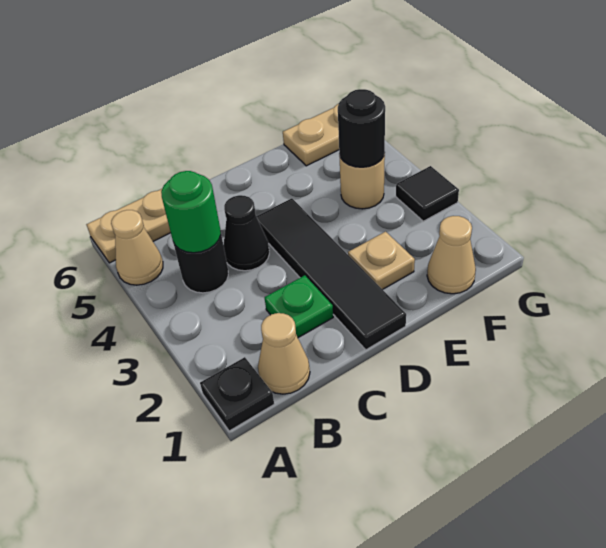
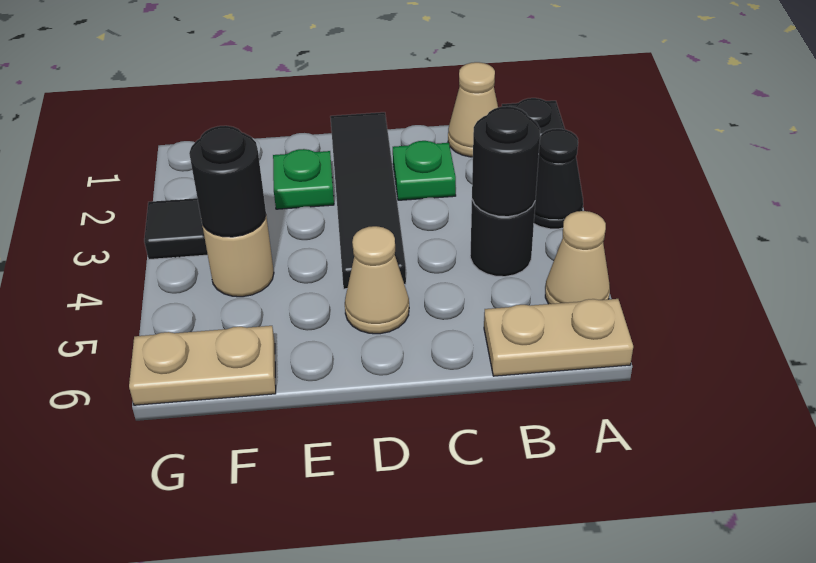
green round brick B4 level 2 -> black round brick B4 level 2
black cone C4 level 1 -> black cone A3 level 1
tan plate E2 level 1 -> green plate E2 level 1
tan cone F1 level 1 -> tan cone D5 level 1

